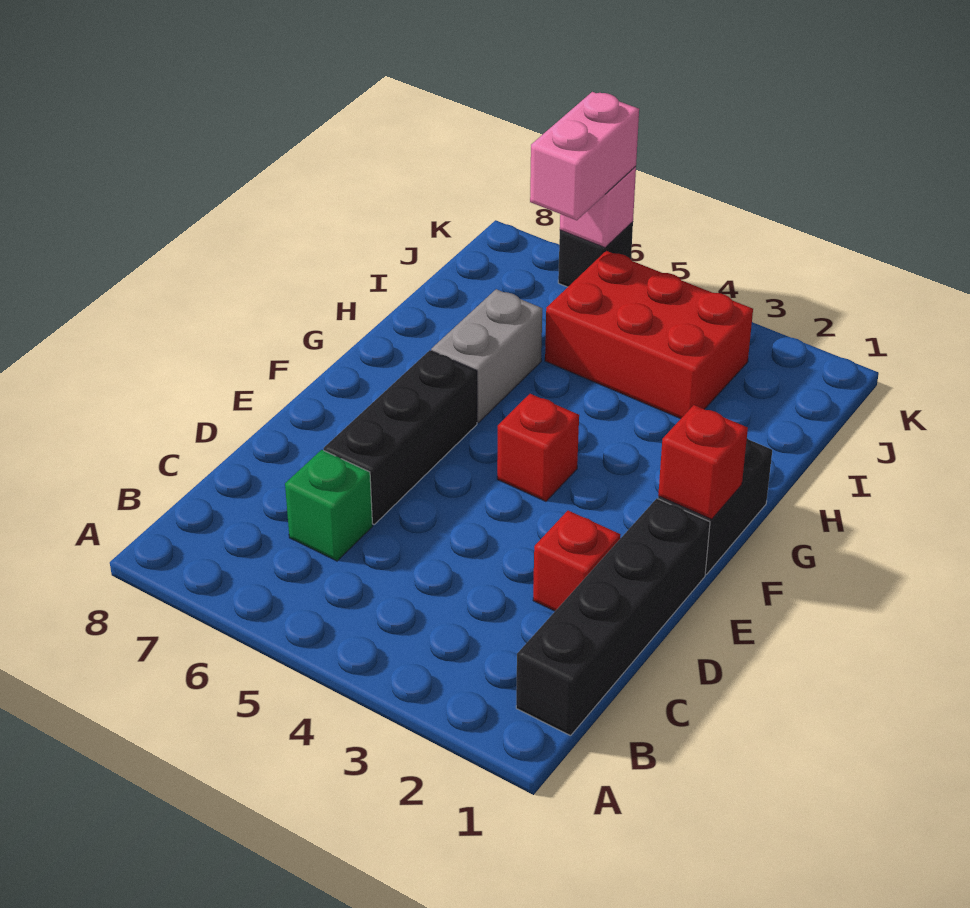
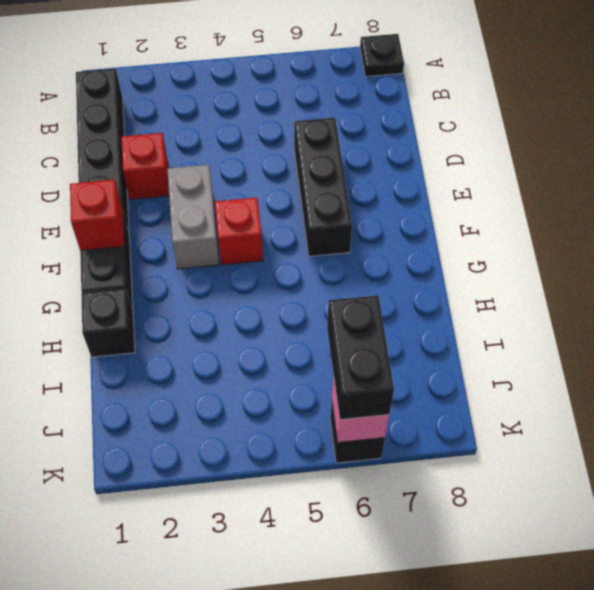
none -> black plate A8 level 1
green brick C6 level 1 -> none
grey brick G6:H6 level 1 -> grey brick E3:F3 level 1
none -> black brick H1 level 1
red brick I3:J5 level 1 -> none
pink brick J6:K6 level 3 -> black brick J6:K6 level 3

